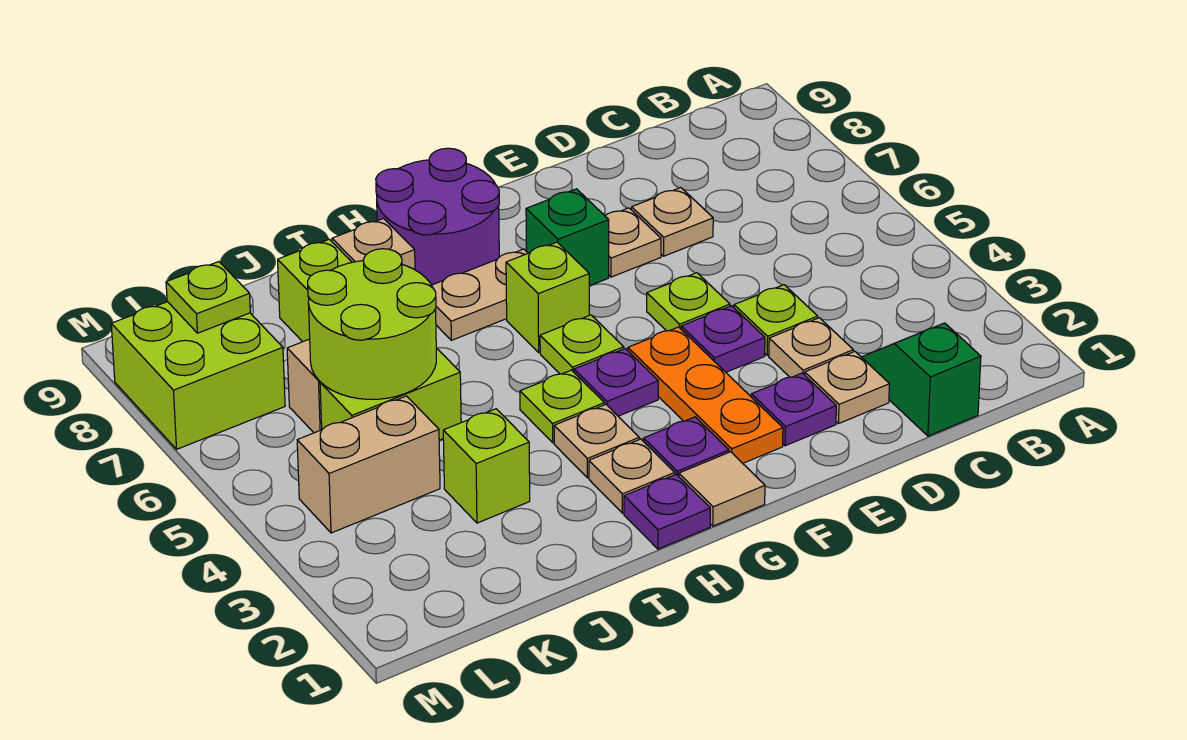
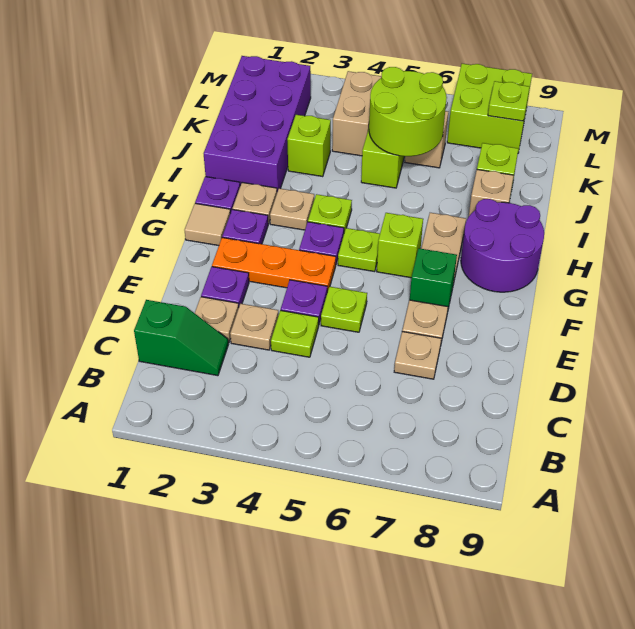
none -> purple brick I1:L2 level 1

